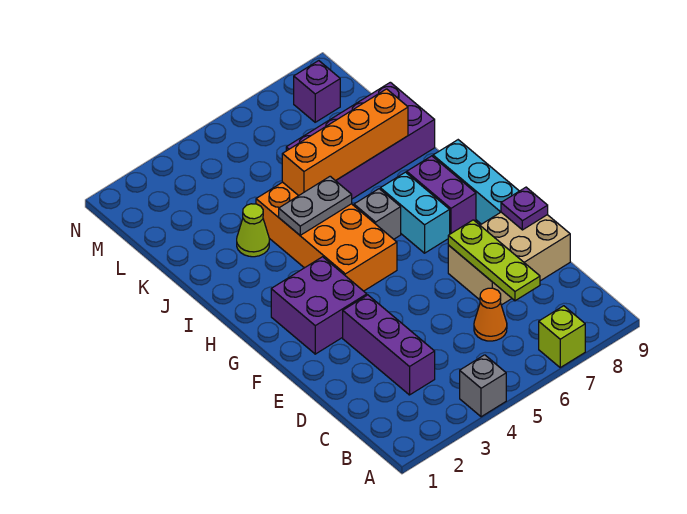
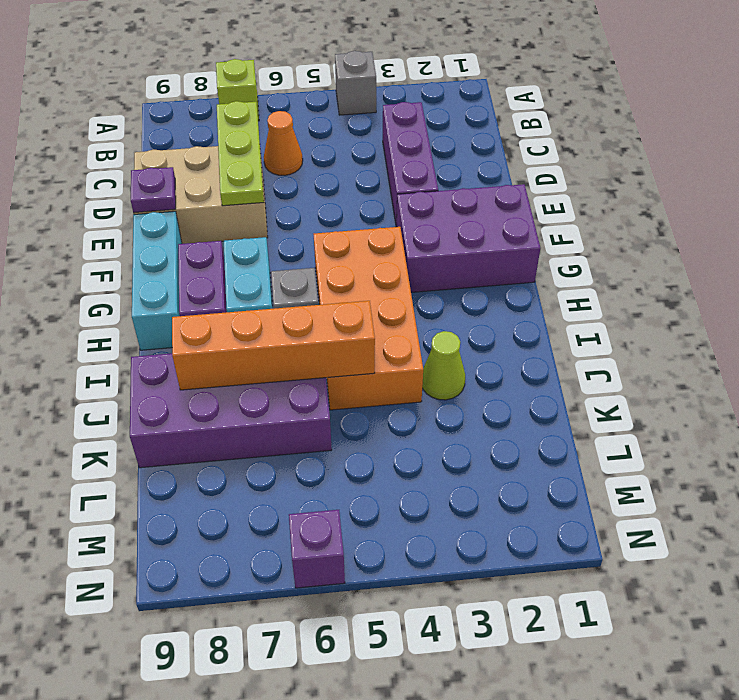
purple brick F2:G3 level 1 -> purple brick F1:G3 level 1
grey plate I4:I5 level 2 -> none
purple brick M8 level 1 -> purple brick N6 level 1

